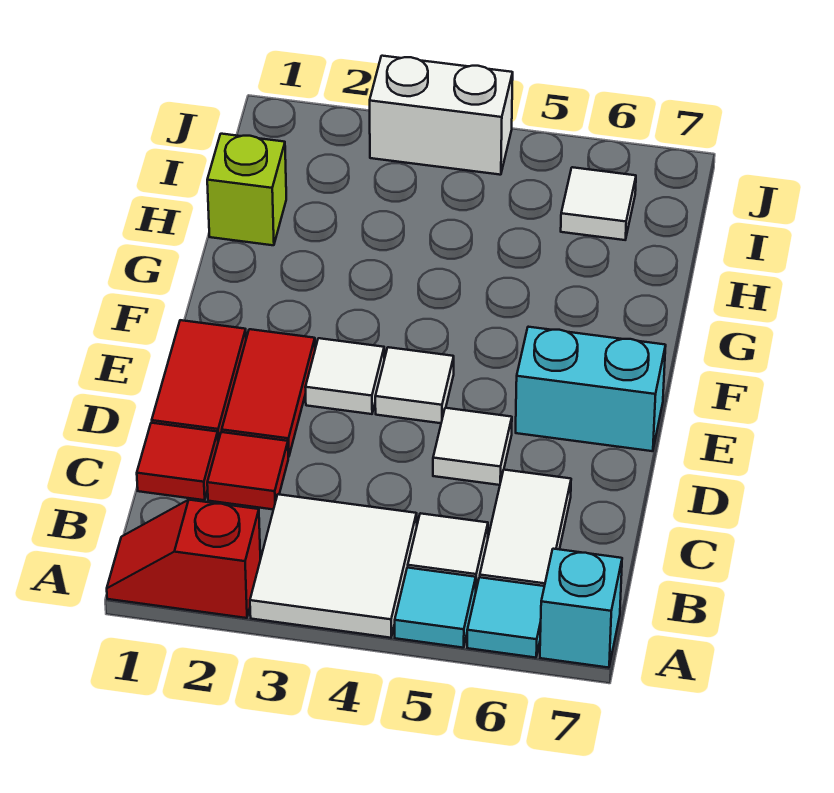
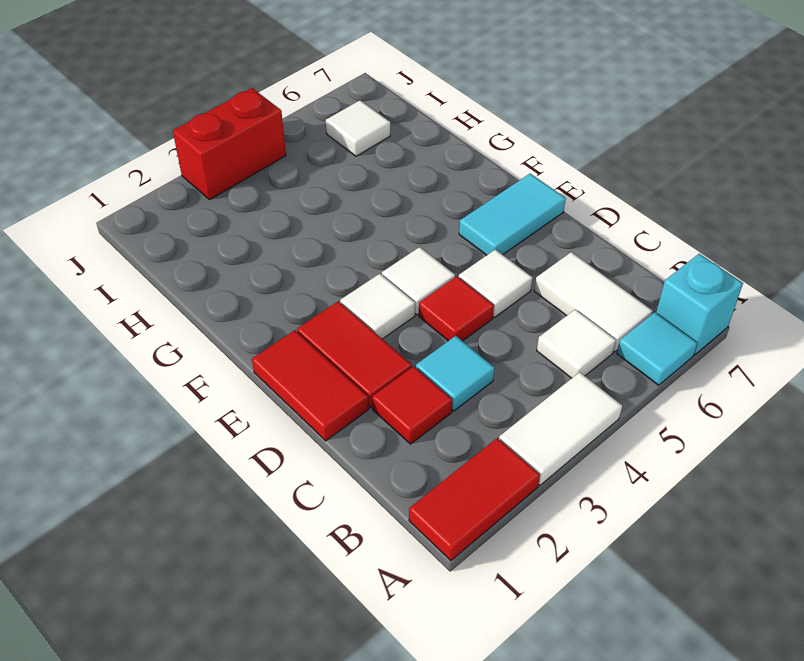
red slope A1:A2 level 1 top 2 -> red tile A1:A2 level 1
white tile A3:B4 level 1 -> white tile A3:A4 level 1
cyan tile A5 level 1 -> cyan tile C3 level 1
red tile C1 level 1 -> red tile D4 level 1
cyan brick E6:E7 level 1 -> cyan tile E6:E7 level 1
lime brick H1 level 1 -> none
white brick J3:J4 level 1 -> red brick J3:J4 level 1

